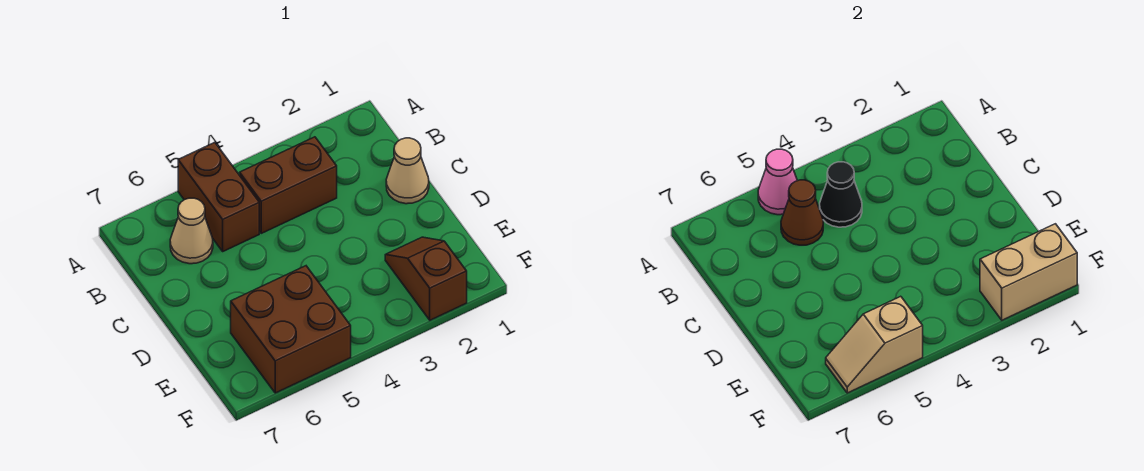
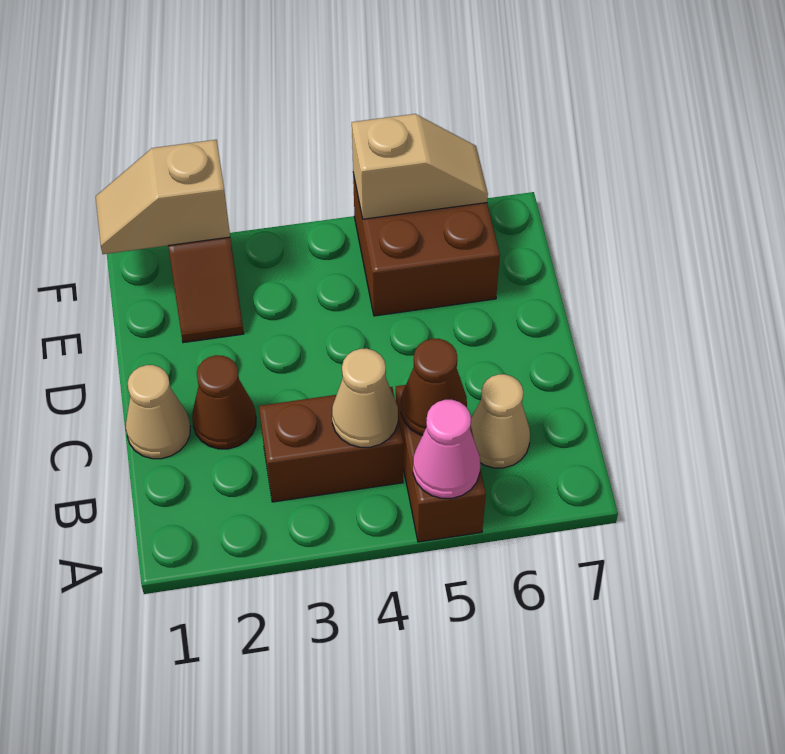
black cone B4 level 2 -> tan cone B4 level 2
none -> brown cone C2 level 1
tan brick F1:F2 level 2 -> tan slope F1:F2 level 2 top 2

